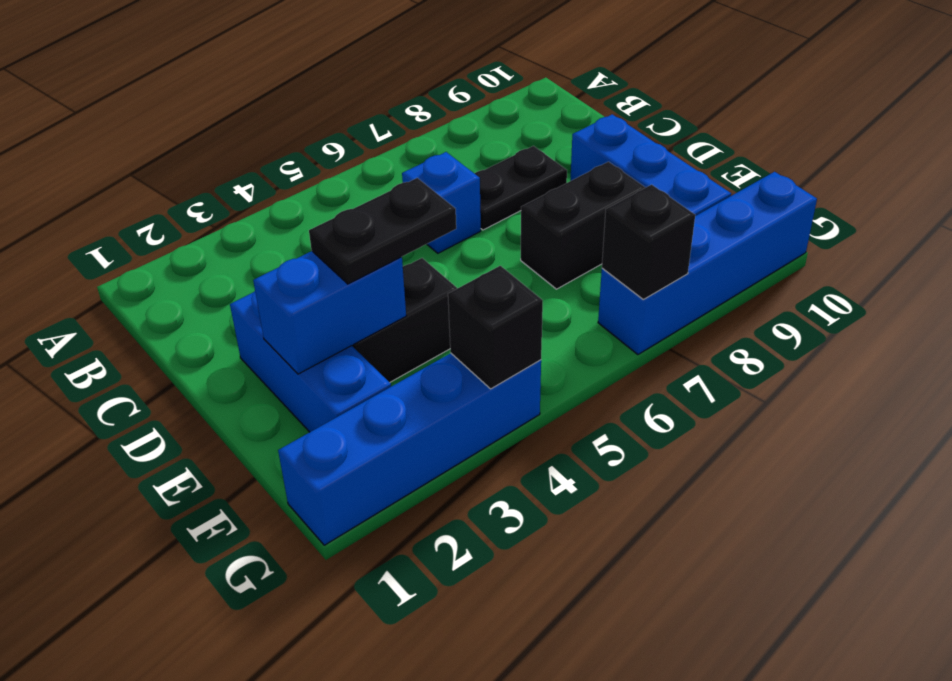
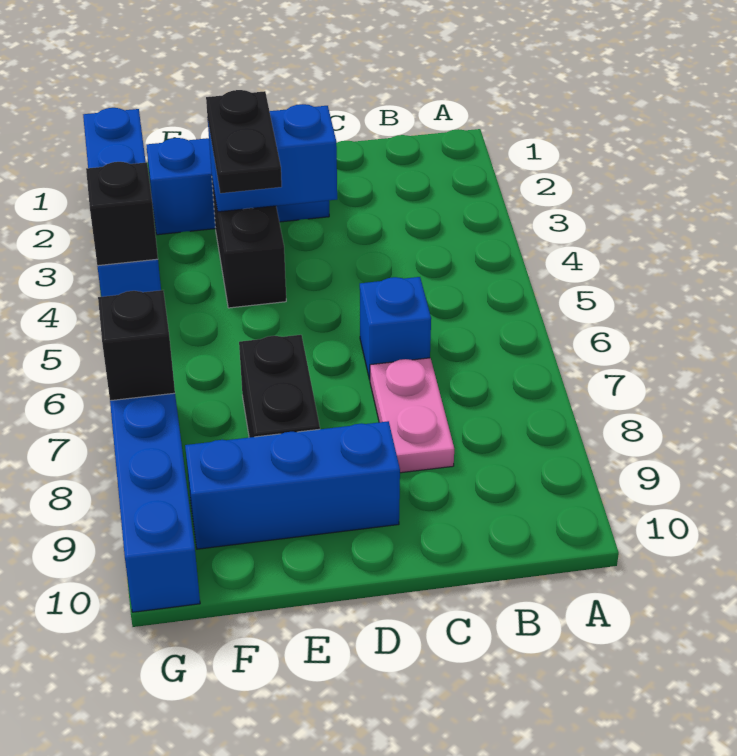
black plate C7:C8 level 1 -> pink plate C7:C8 level 1
blue brick E2:E3 level 2 -> blue brick D3:E3 level 2

